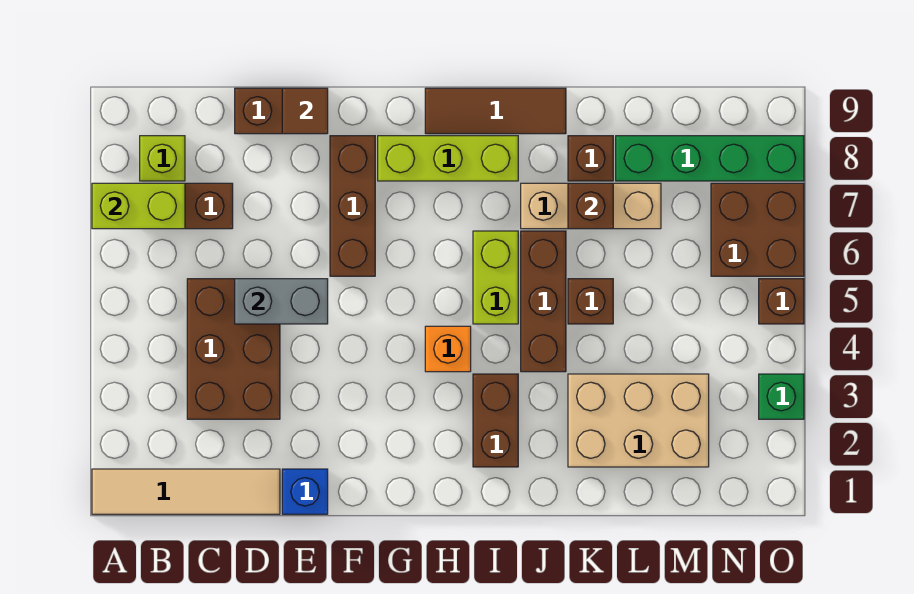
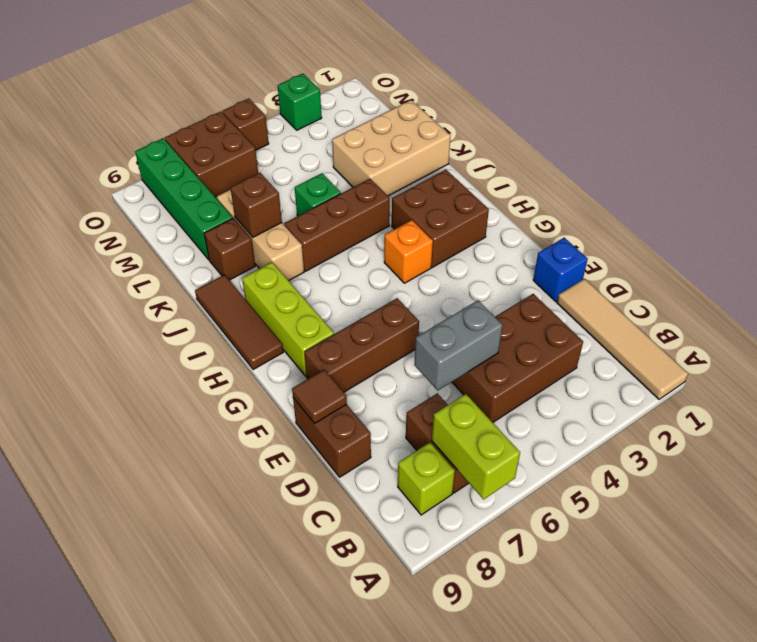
grey brick D5:E5 level 2 -> grey brick D5:D6 level 2
brown brick I2:I3 level 1 -> brown brick H2:I3 level 1
lime brick I5:I6 level 1 -> none
tan brick K2:M3 level 1 -> tan brick K1:L3 level 1
brown brick K5 level 1 -> green brick K5 level 1

